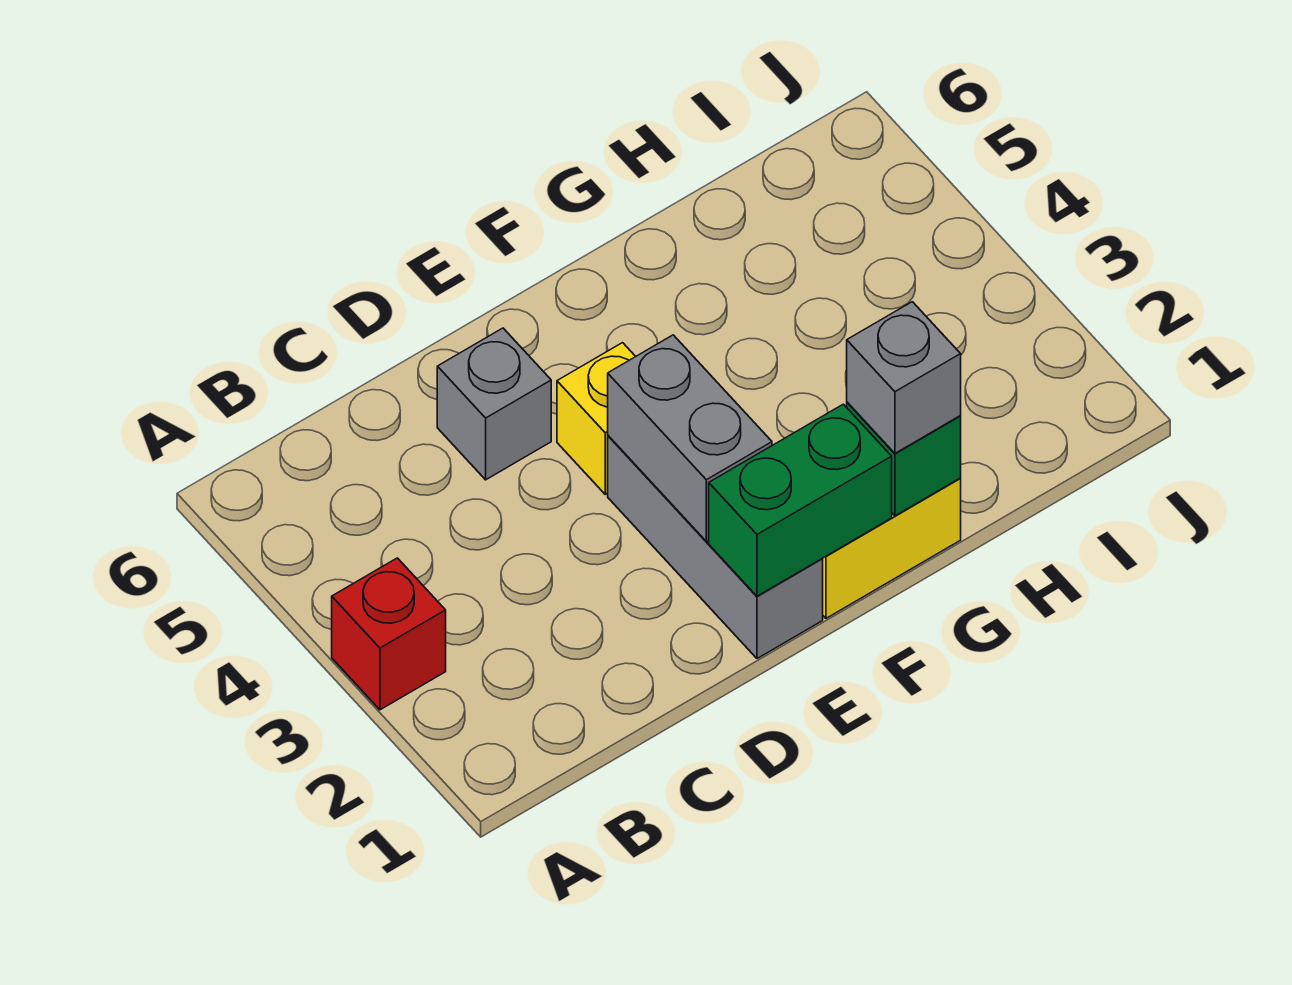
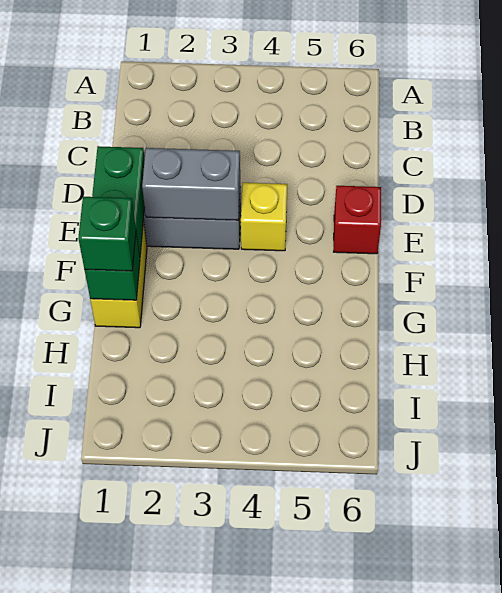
red brick A3 level 1 -> red brick E6 level 1
grey brick D5 level 1 -> none
grey brick G1 level 3 -> green brick G1 level 3

